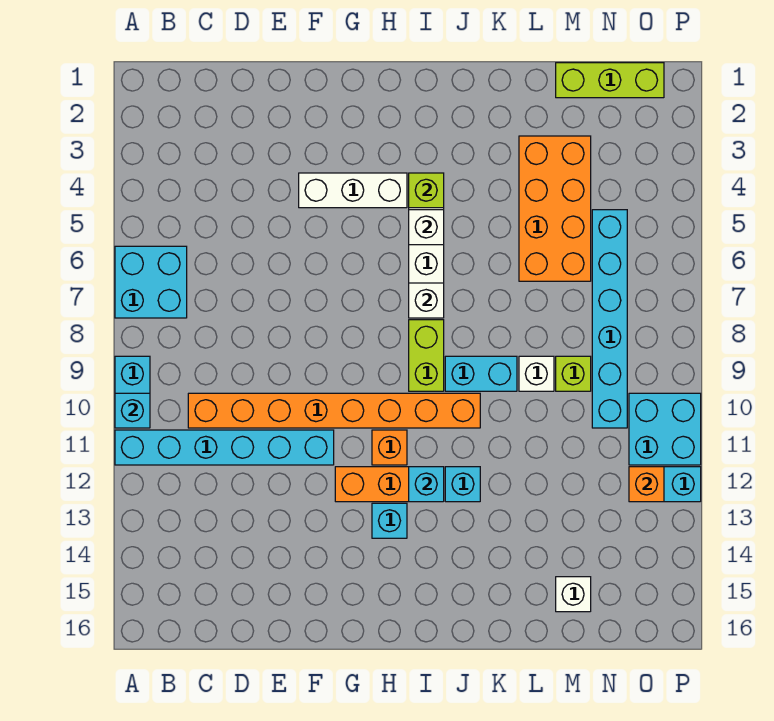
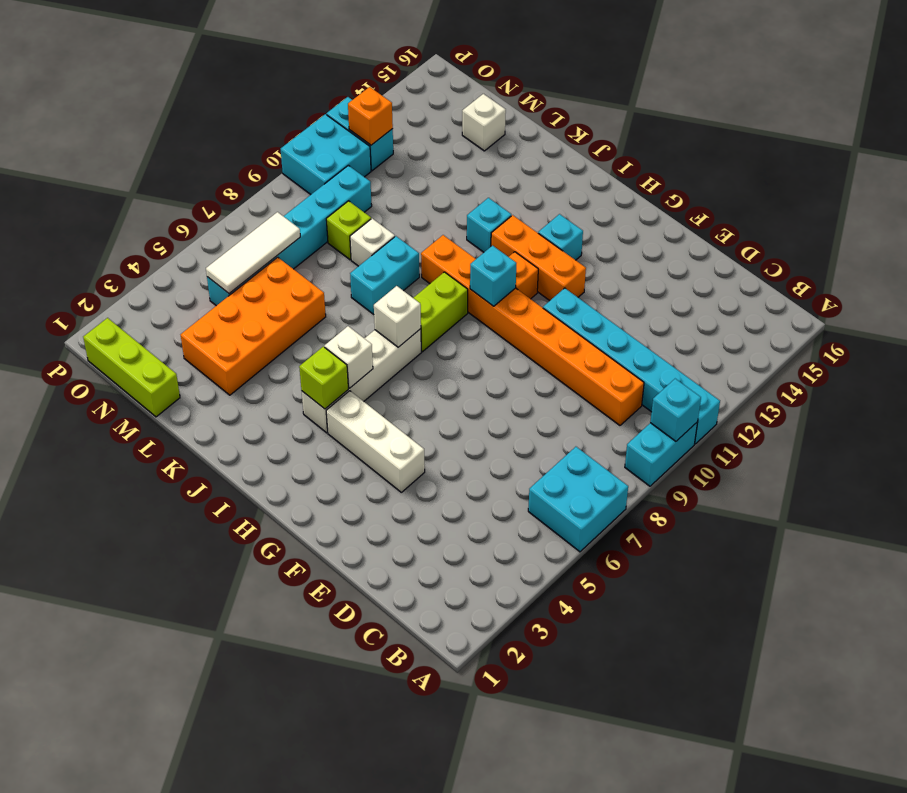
cyan brick I12 level 2 -> cyan brick H10 level 2
cyan brick J9:K9 level 1 -> cyan brick K8:K9 level 1
none -> white tile N5:N7 level 2

